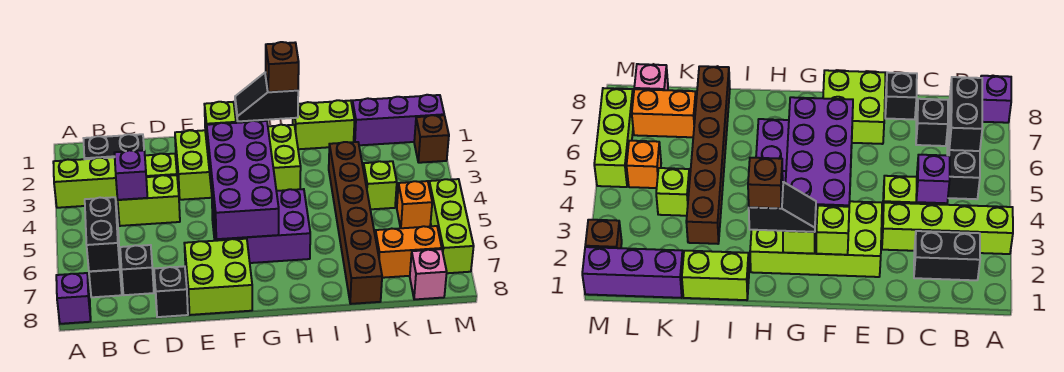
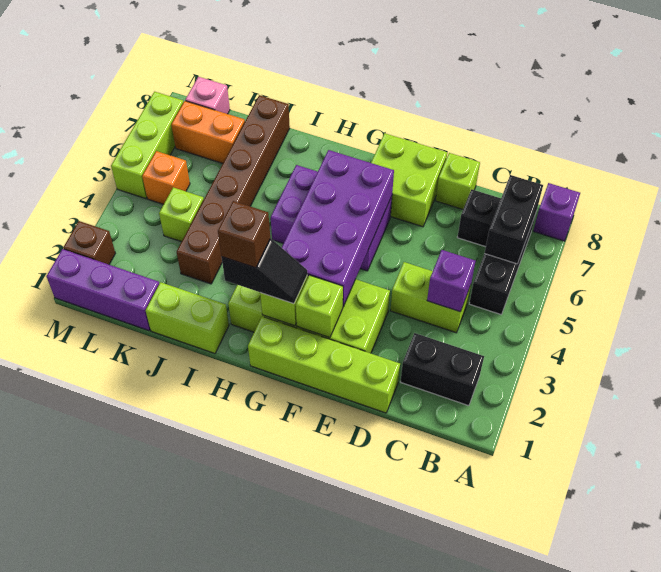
lime brick A3:D3 level 1 -> lime brick D1:G1 level 1
black brick D8 level 1 -> lime brick D8 level 1

